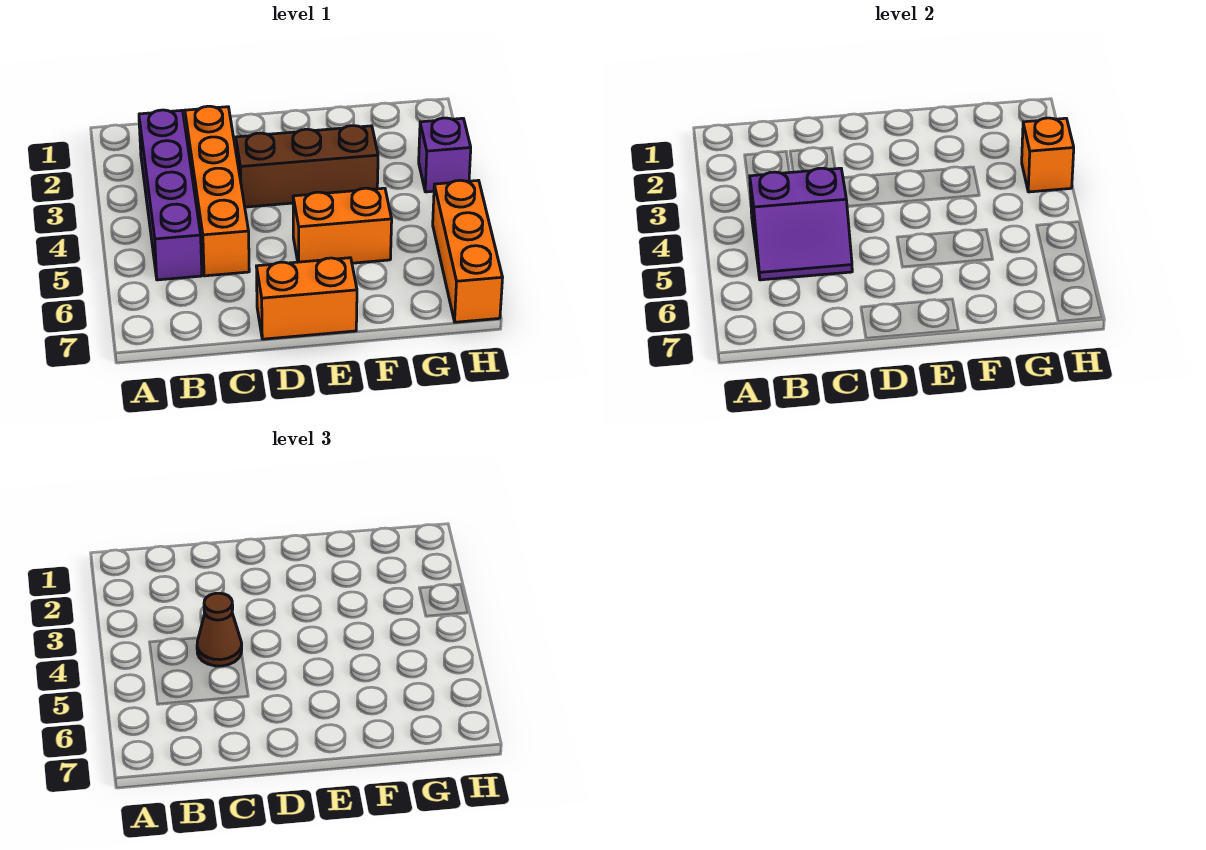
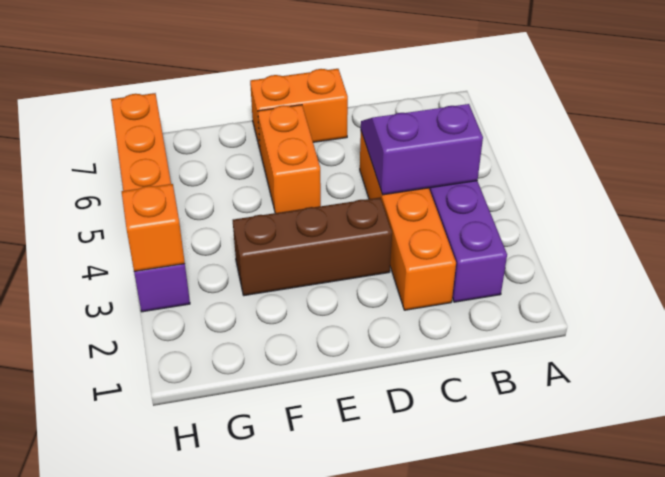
brown cone C4 level 3 -> none
orange brick E5:F5 level 1 -> orange brick E5:E6 level 1

